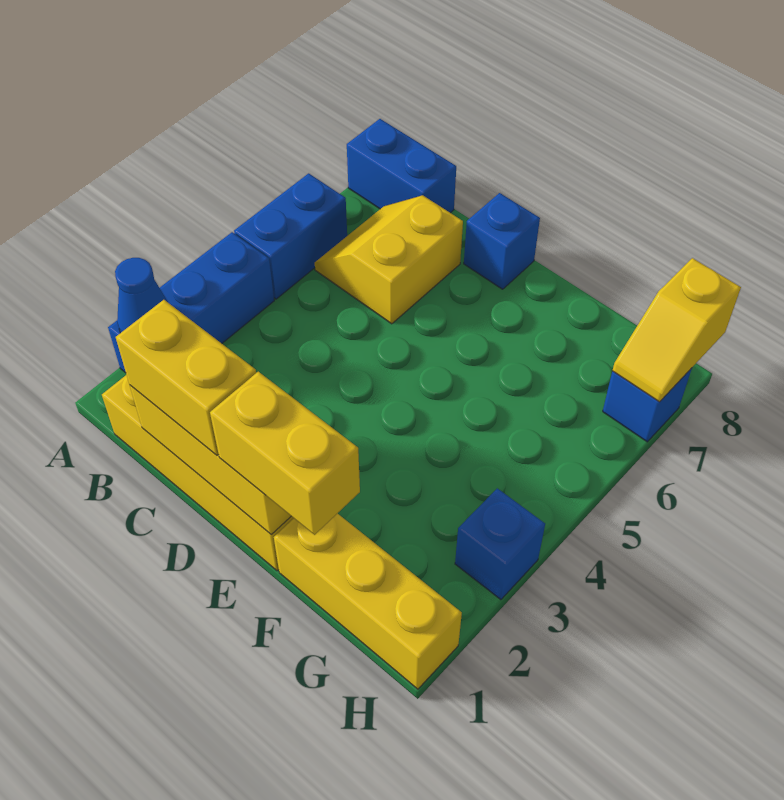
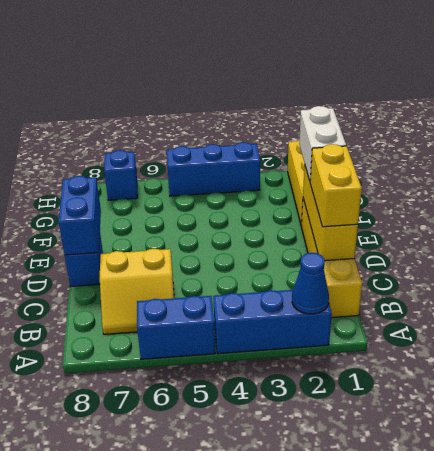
blue brick A8:B8 level 1 -> blue brick D8:E8 level 2
yellow brick E1:F1 level 3 -> white brick E1:F1 level 3
blue brick H3 level 1 -> blue brick H3:H5 level 1
yellow slope H7:H8 level 2 top 8 -> none

